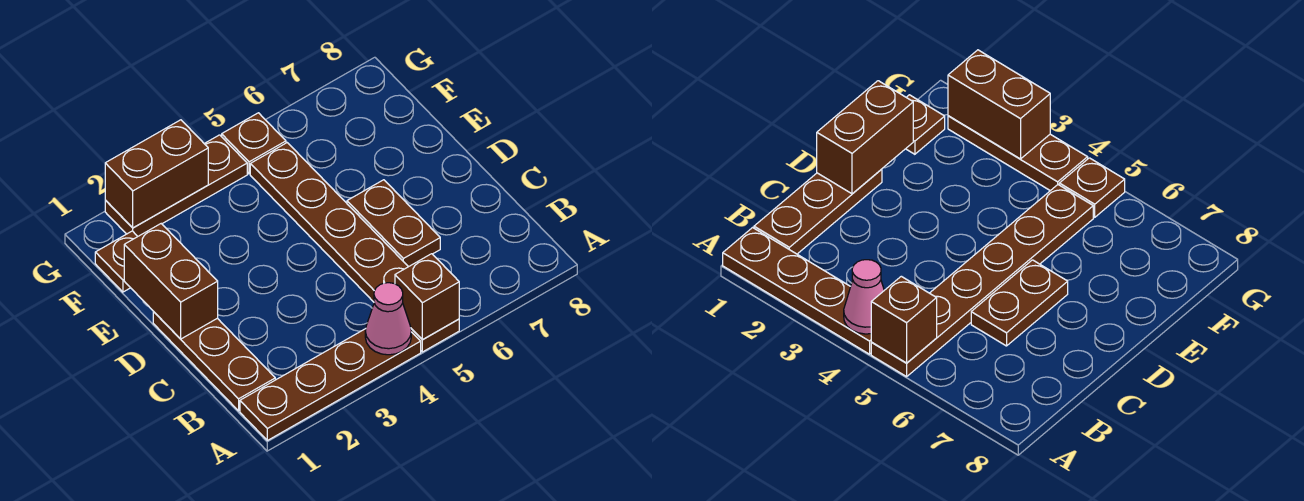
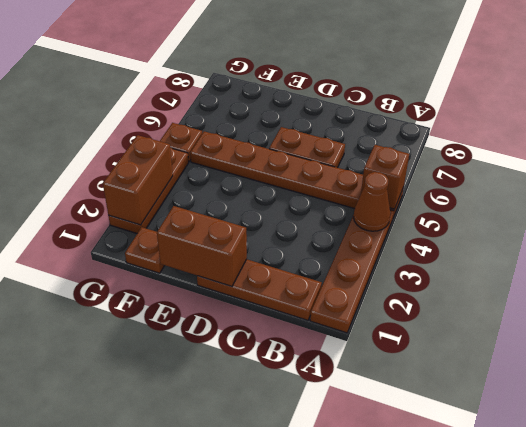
pink cone A4 level 2 -> brown cone A4 level 2

